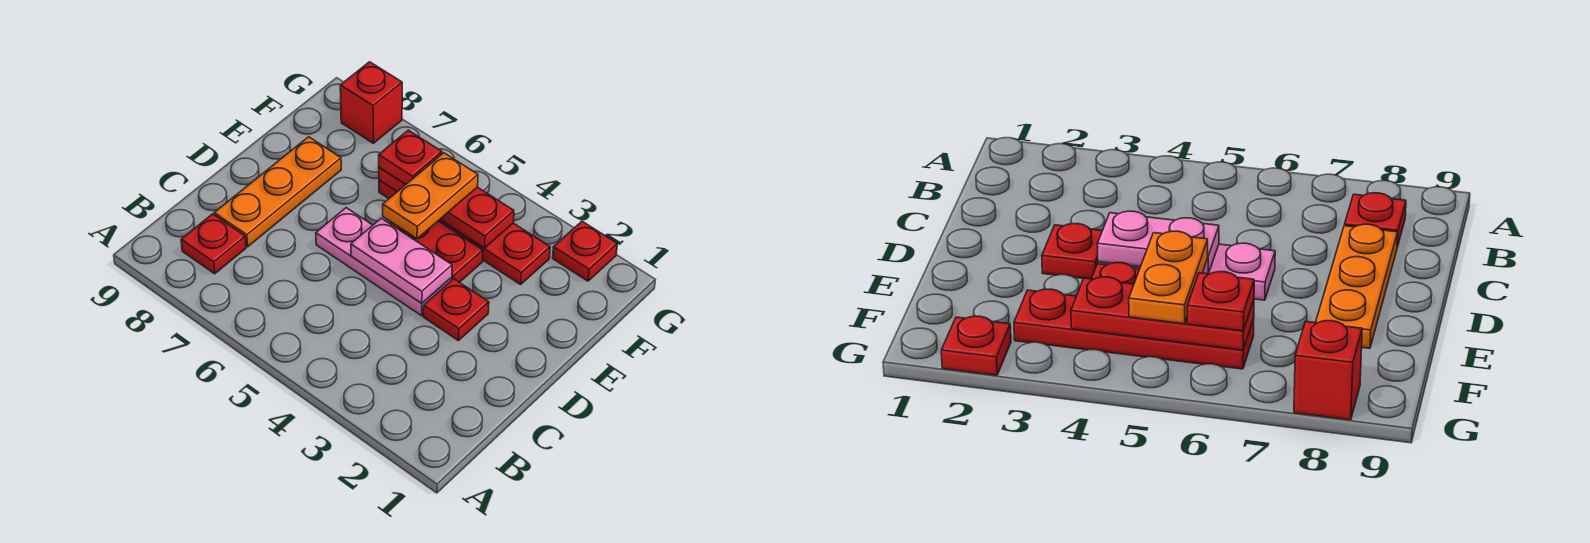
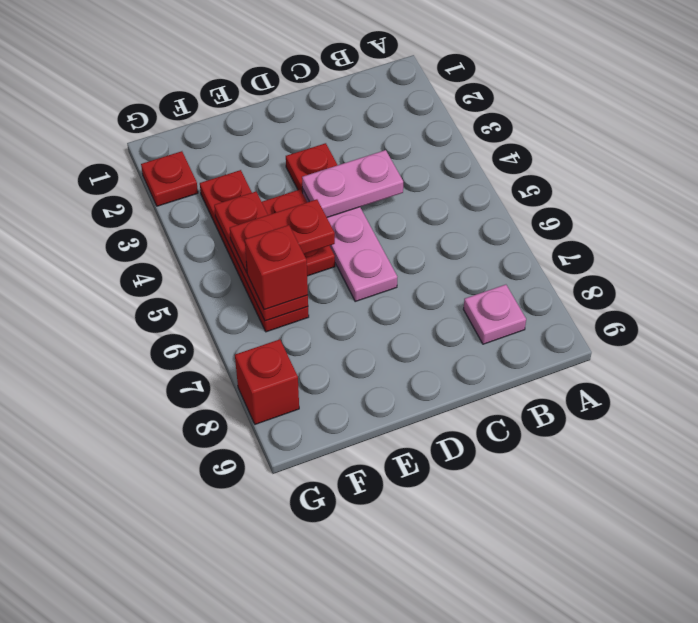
red plate B8 level 1 -> pink plate B8 level 1
orange plate C8:E8 level 1 -> none
pink plate D4:D5 level 2 -> pink plate C4:D4 level 2
orange plate E5:F5 level 3 -> red plate E5:F5 level 3
red plate F6 level 3 -> red brick F6 level 3

